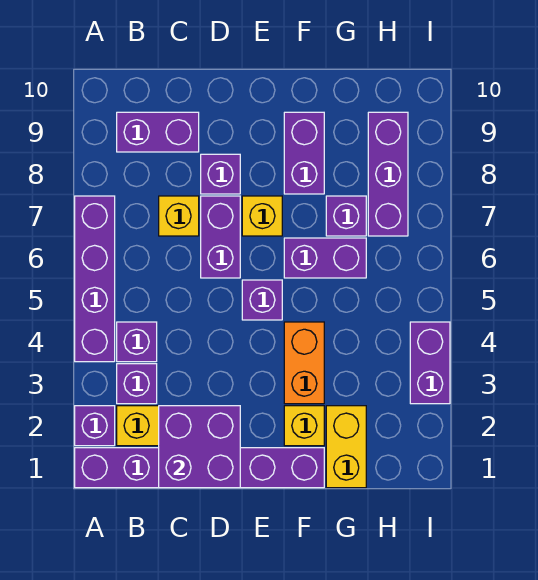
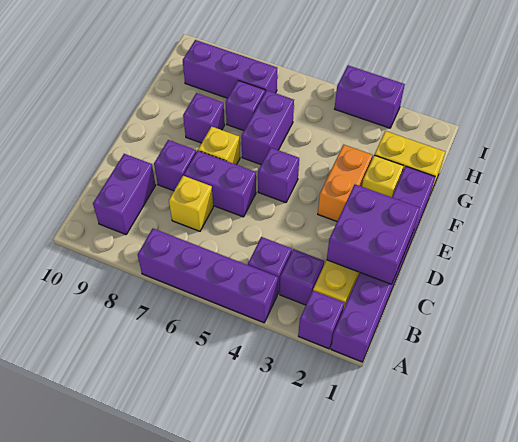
orange brick F3:F4 level 1 -> orange brick E3:F3 level 1
purple brick F8:F9 level 1 -> purple brick F8 level 1

